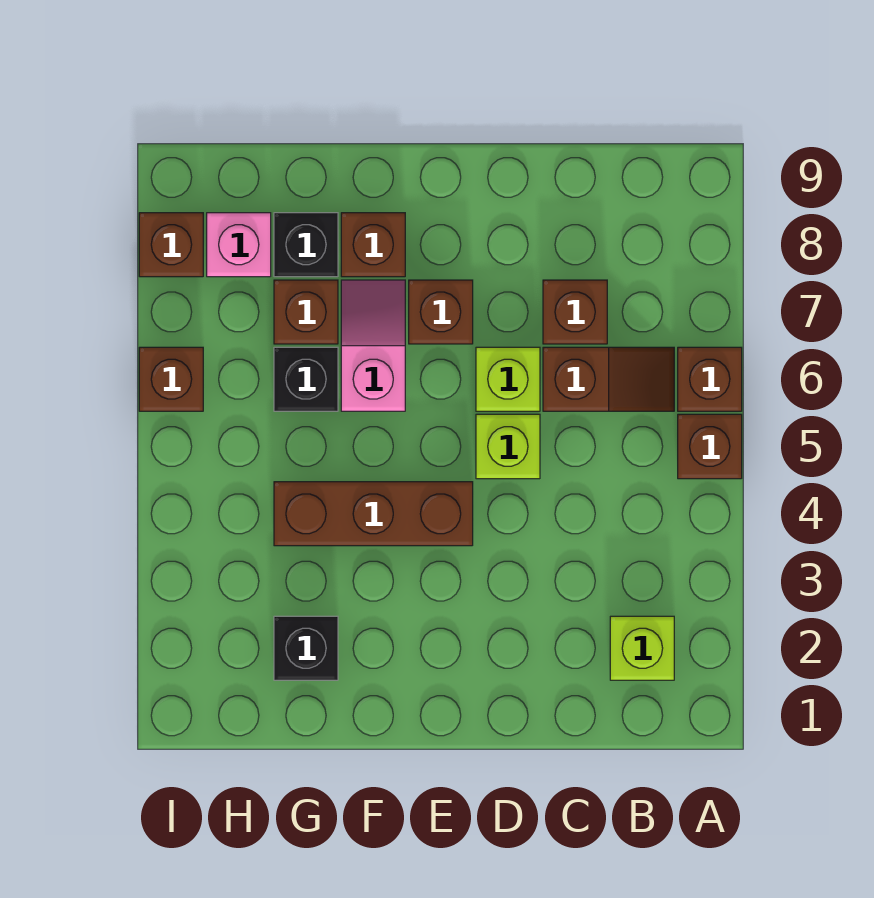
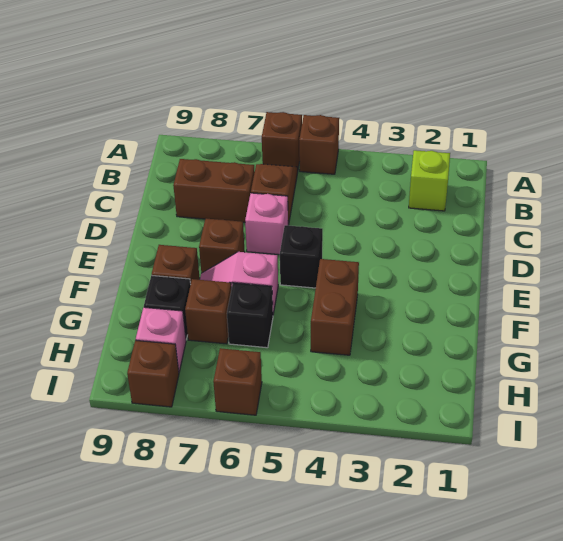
brown brick C7 level 1 -> brown brick C7:C8 level 1
lime brick D5 level 1 -> none
lime brick D6 level 1 -> pink brick D6 level 1
brown brick E4:G4 level 1 -> brown brick F4:G4 level 1
black brick G2 level 1 -> black brick E5 level 1

